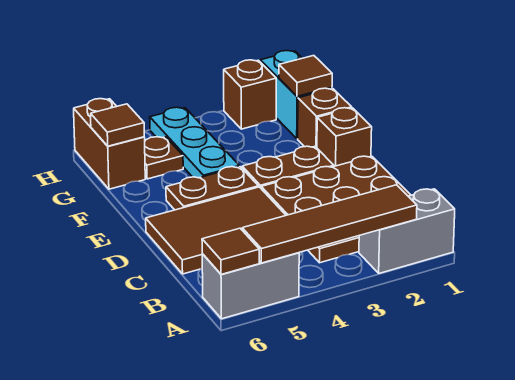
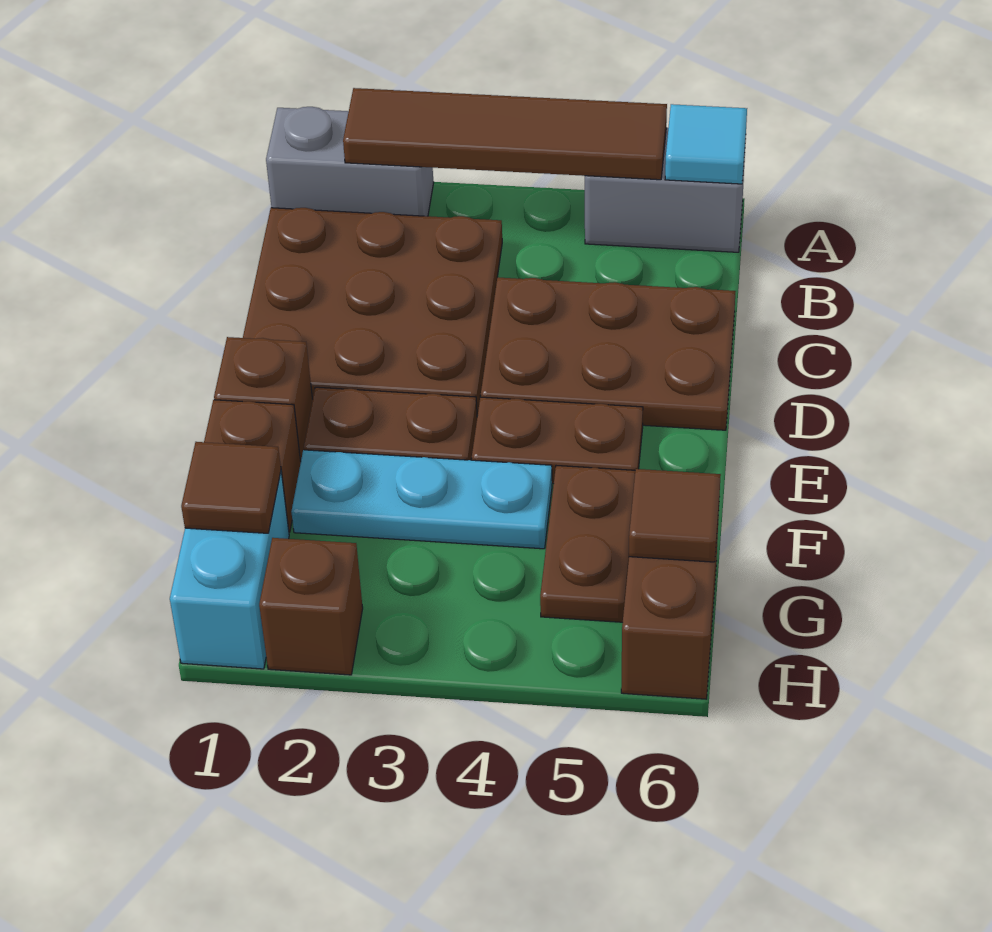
brown tile A6 level 2 -> cyan tile A6 level 2
brown tile C4:D6 level 1 -> brown plate C4:D6 level 1
cyan plate F4:H4 level 1 -> cyan plate F2:F4 level 1
brown plate G5 level 1 -> brown plate F5:G5 level 1

